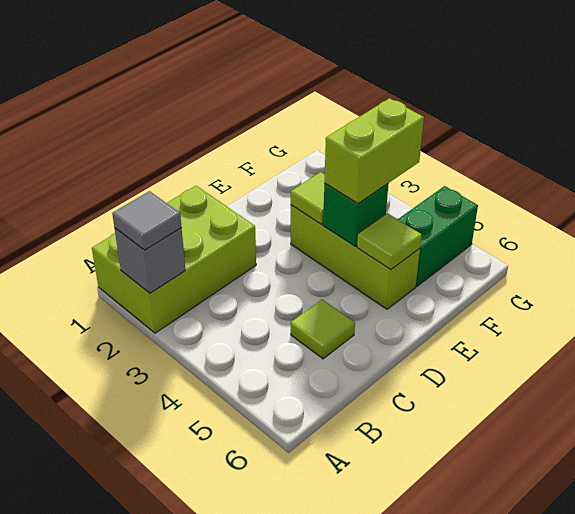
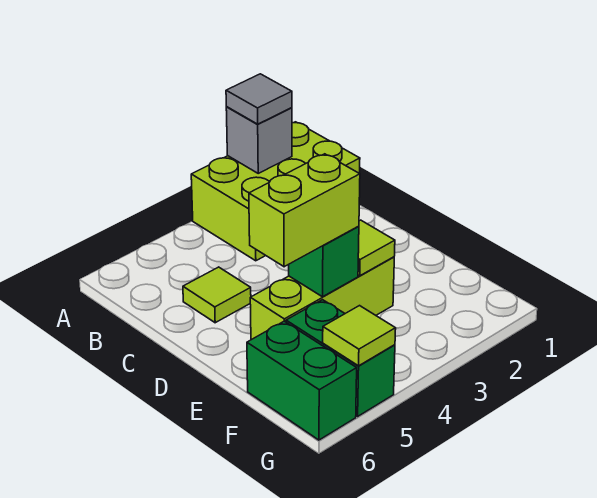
lime brick A1:C2 level 1 -> lime brick A1:B3 level 1
lime brick E4:F4 level 3 -> lime brick E4:E5 level 3
lime tile E5 level 2 -> lime tile G5 level 2
none -> green brick F6:G6 level 1

